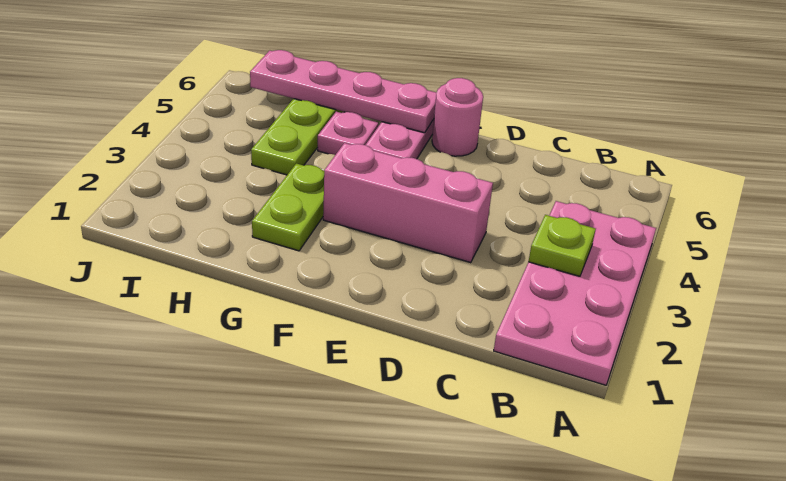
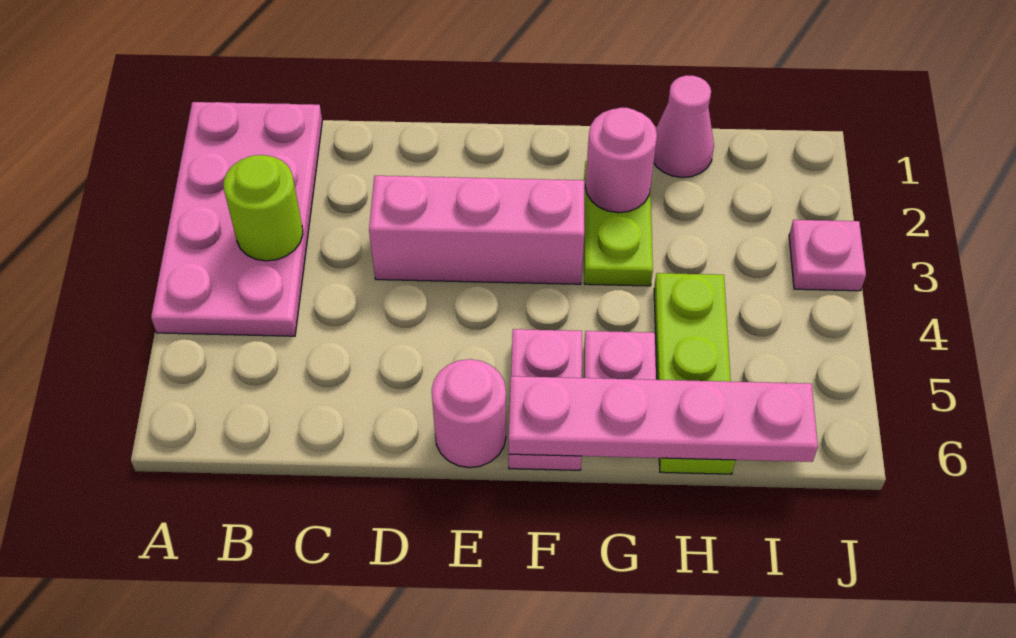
lime plate B3 level 2 -> lime round brick B3 level 2
none -> pink round brick G2 level 2
none -> pink cone H1 level 1
none -> pink plate J3 level 1

